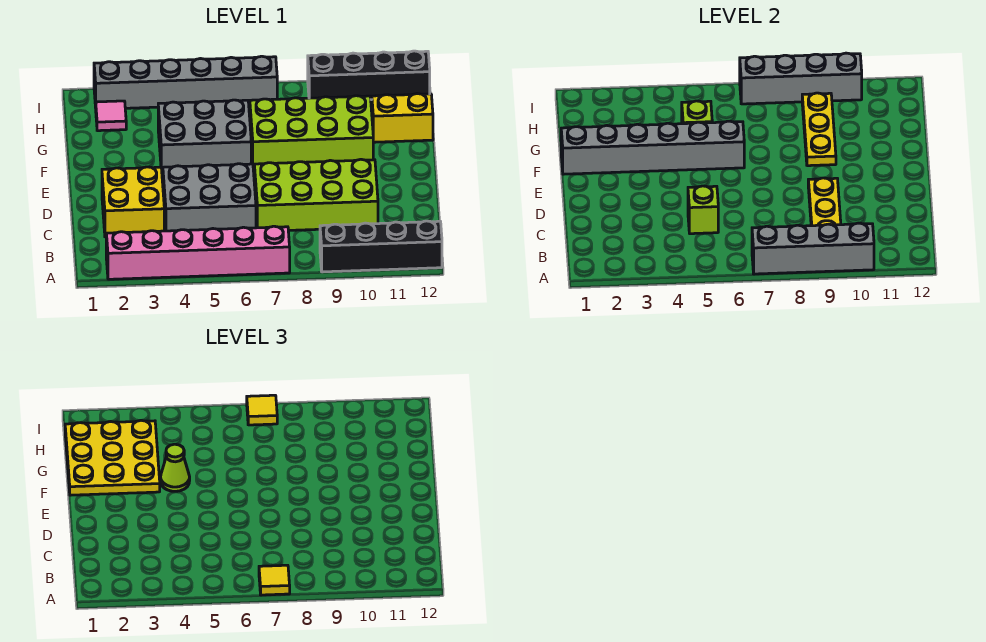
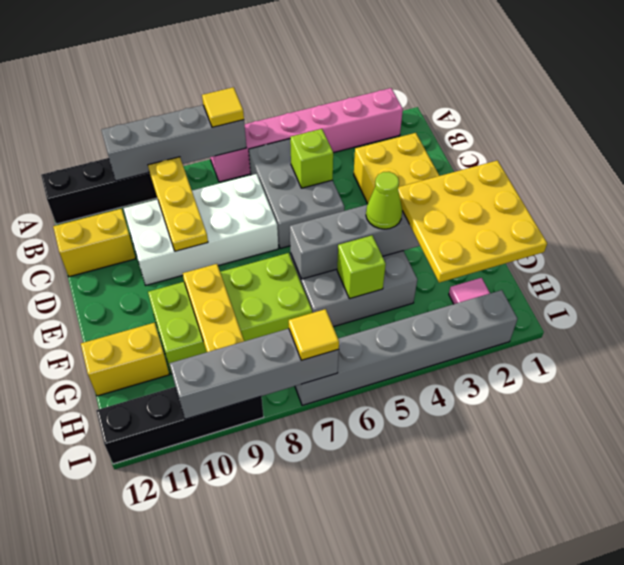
grey brick C4:D6 level 1 -> grey brick B5:D6 level 1
lime brick C7:D10 level 1 -> white brick C7:D10 level 1
none -> yellow brick C11:C12 level 1

